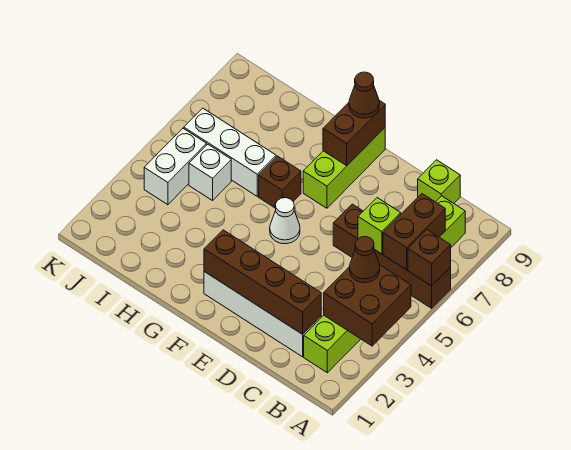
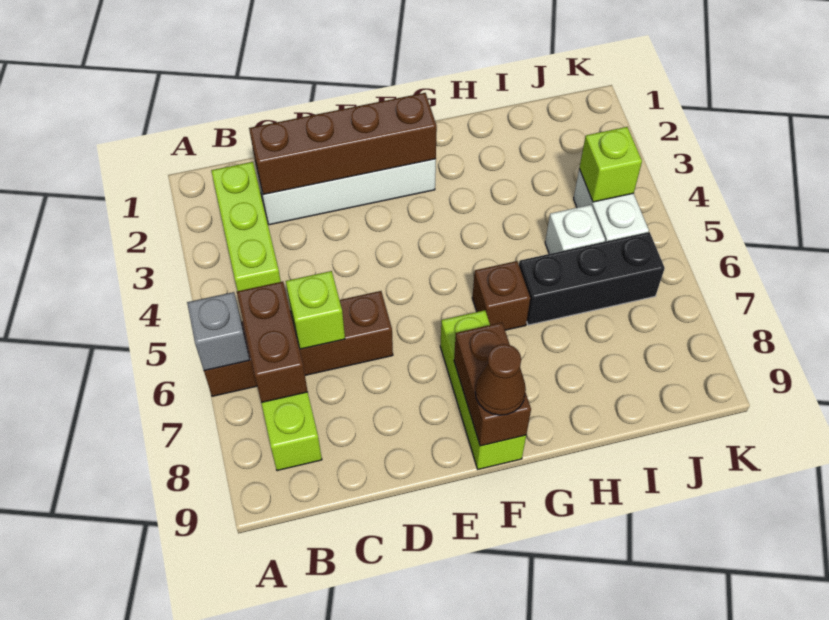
brown brick A3:B4 level 2 -> none
brown brick A6 level 2 -> grey brick A6 level 2
brown cone B4 level 3 -> none
lime brick C9 level 1 -> lime brick J4 level 2
white cone F5 level 1 -> none
white brick H6:J6 level 1 -> black brick H6:J6 level 1

